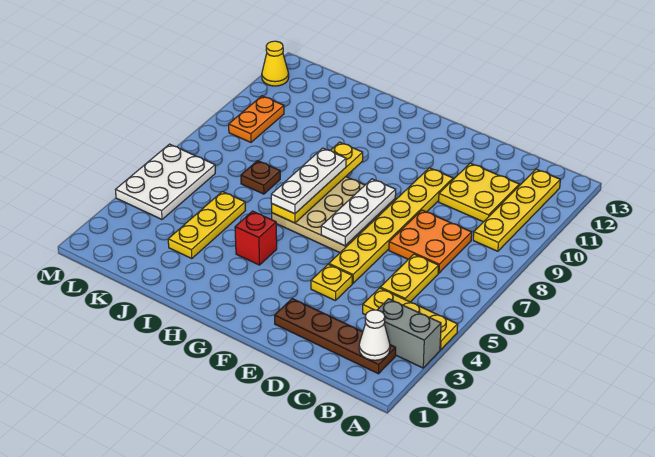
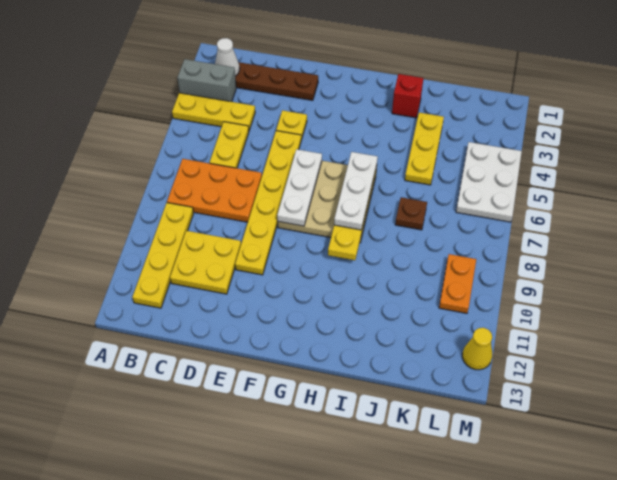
orange plate C7:D8 level 1 -> orange plate B7:D8 level 1
red brick H4 level 1 -> red brick I2 level 1

